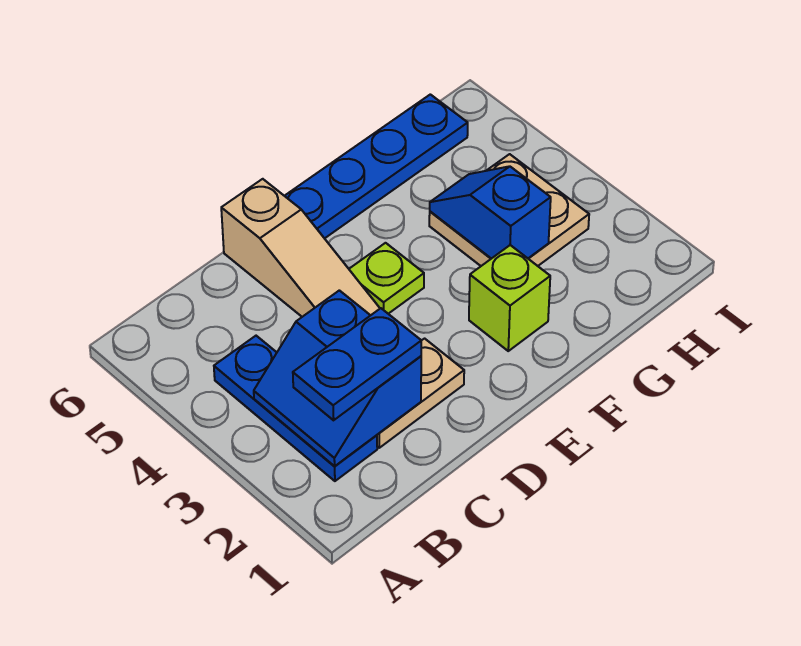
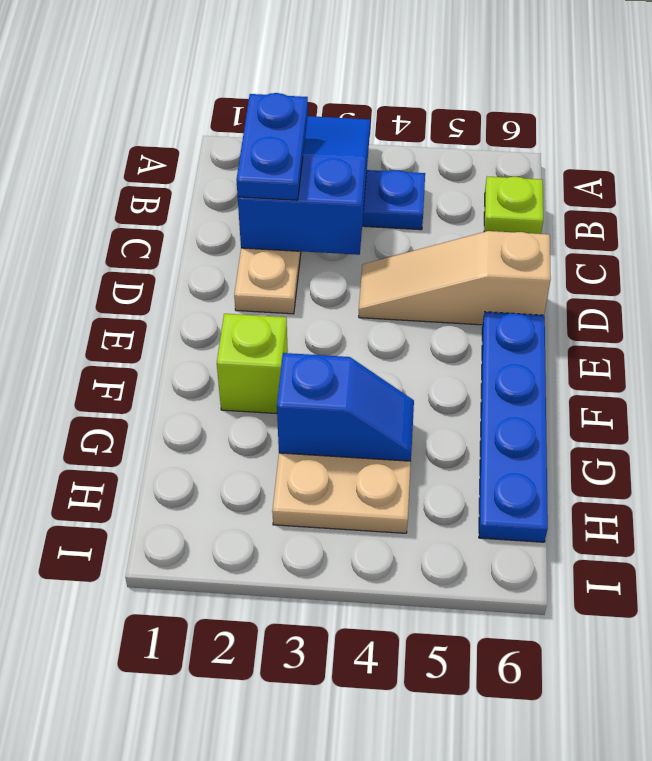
blue slope B2:C3 level 2 top C -> blue slope A2:C3 level 2 top C
lime plate E4 level 1 -> lime plate B6 level 1

